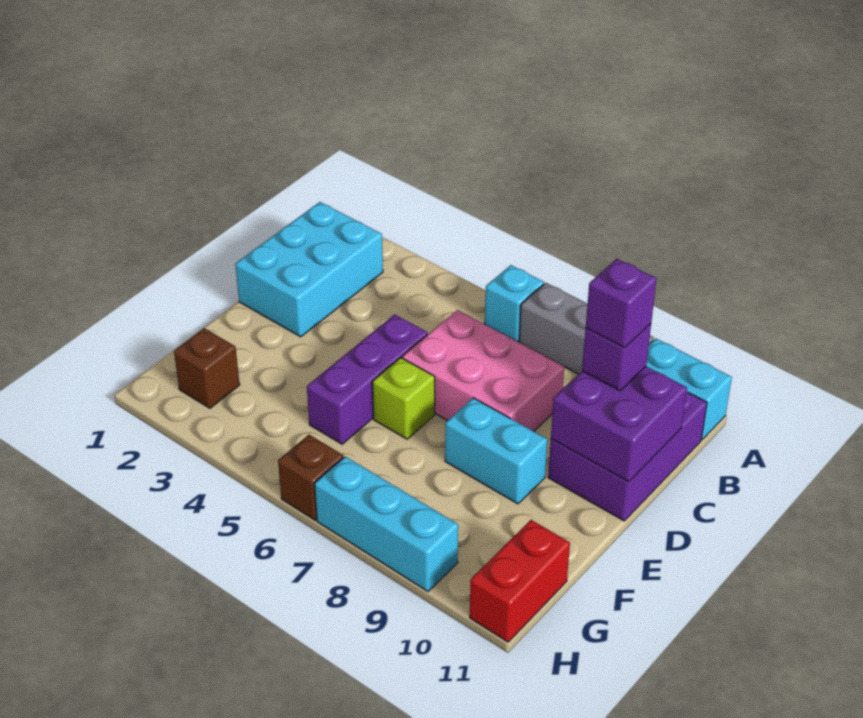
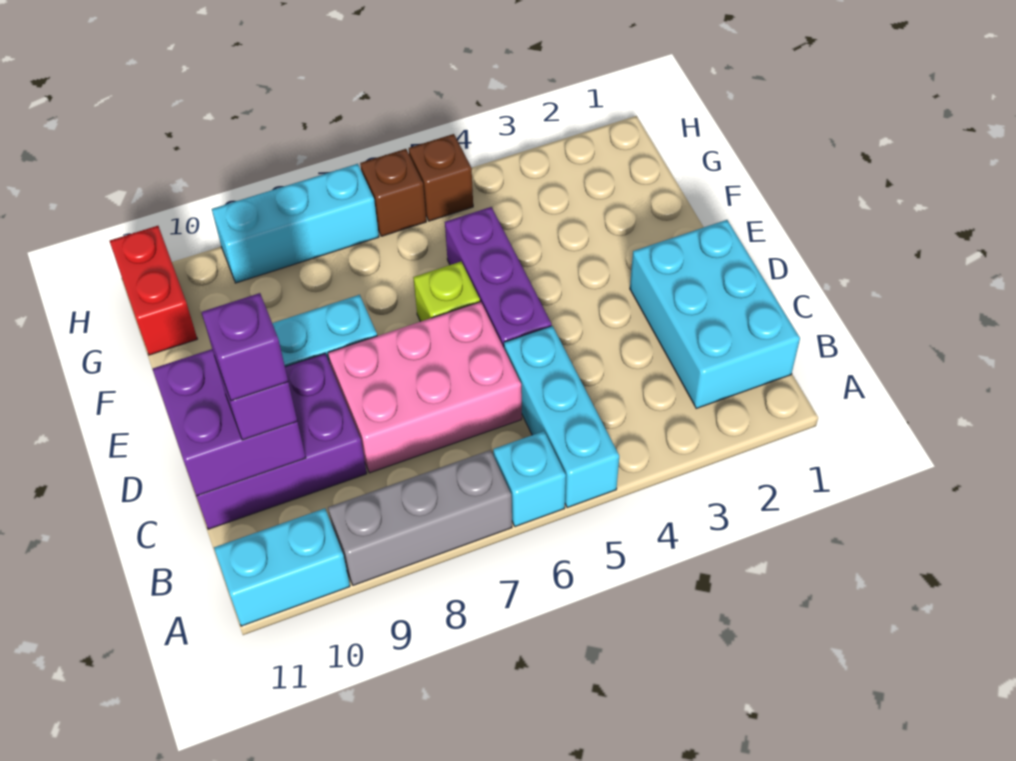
none -> cyan brick A5:C5 level 1
purple brick B10:D11 level 1 -> purple brick C9:D11 level 1
brown brick G2 level 1 -> brown brick H5 level 1

